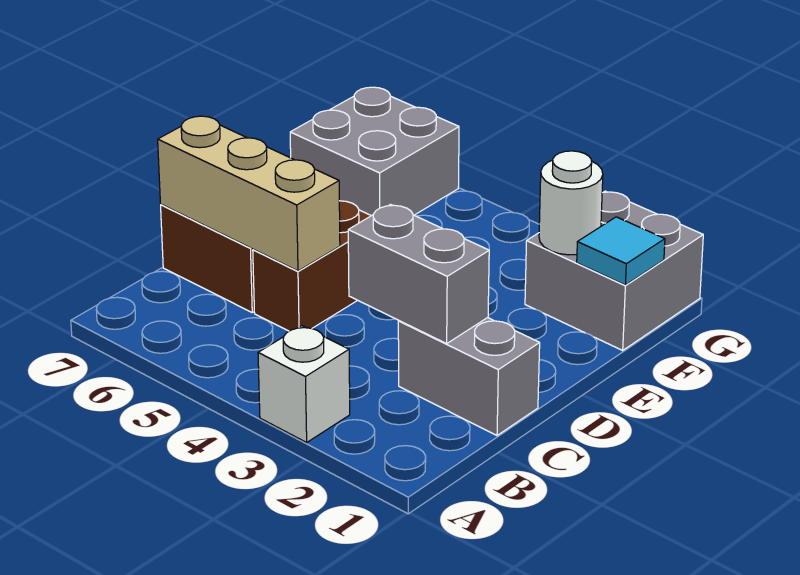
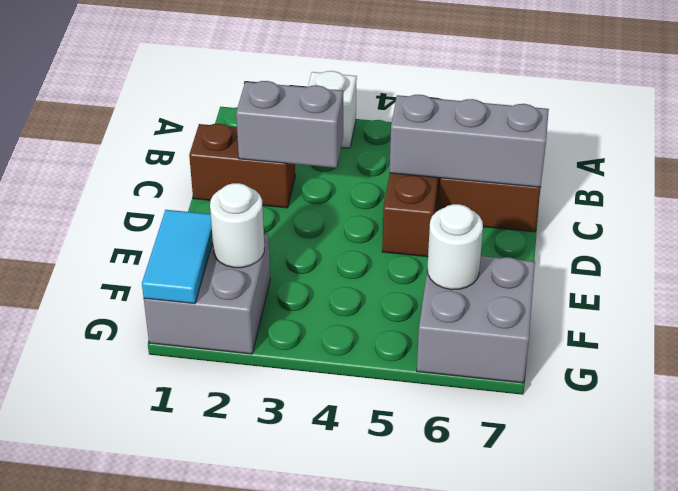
grey brick C1:C2 level 1 -> brown brick C1:C2 level 1
tan brick C5:C7 level 2 -> grey brick C5:C7 level 2
cyan tile F1 level 2 -> cyan tile F1:G1 level 2
none -> white round brick F6 level 2

